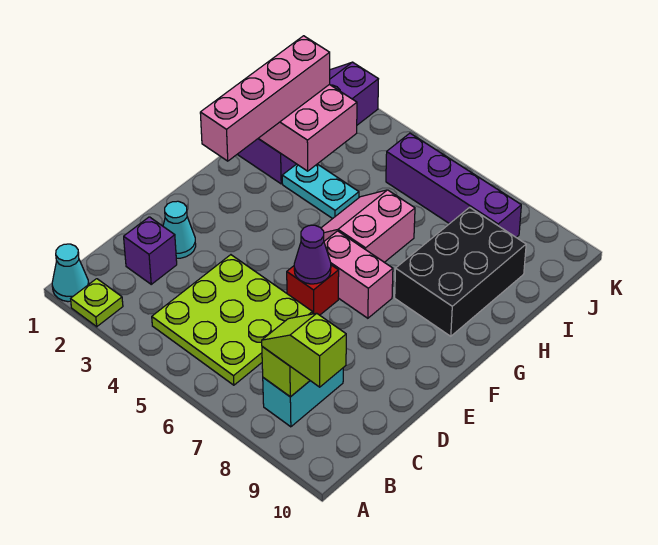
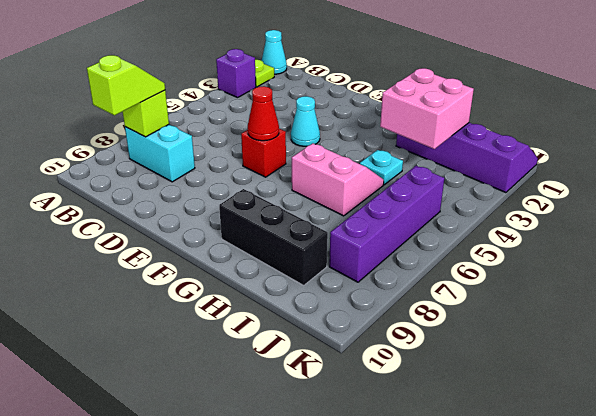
lime plate B4:D6 level 1 -> none
purple brick C2 level 1 -> purple brick A3 level 1
cyan cone D2 level 1 -> cyan cone E4 level 1
purple cone E6 level 2 -> red cone E6 level 2
pink brick F2:I2 level 3 -> none
pink brick F6:F7 level 1 -> none
black brick G8:I9 level 1 -> black brick G9:I9 level 1
cyan plate H3:H4 level 1 -> cyan plate H4 level 1

